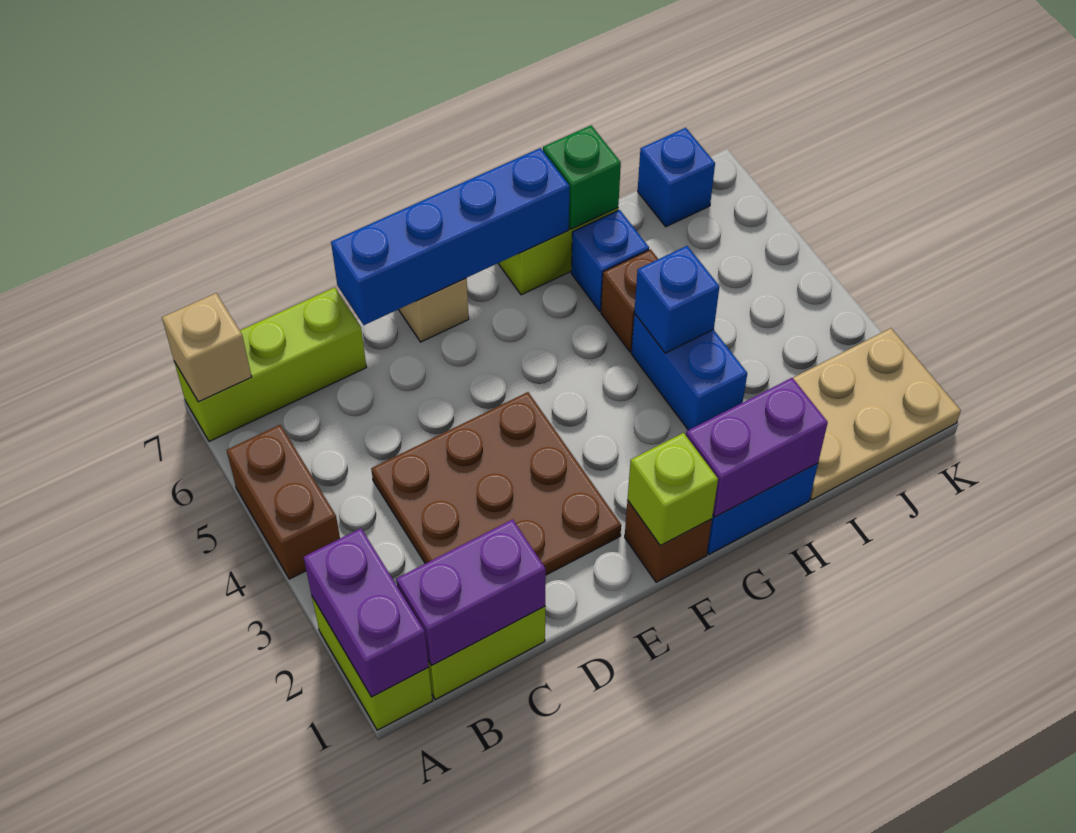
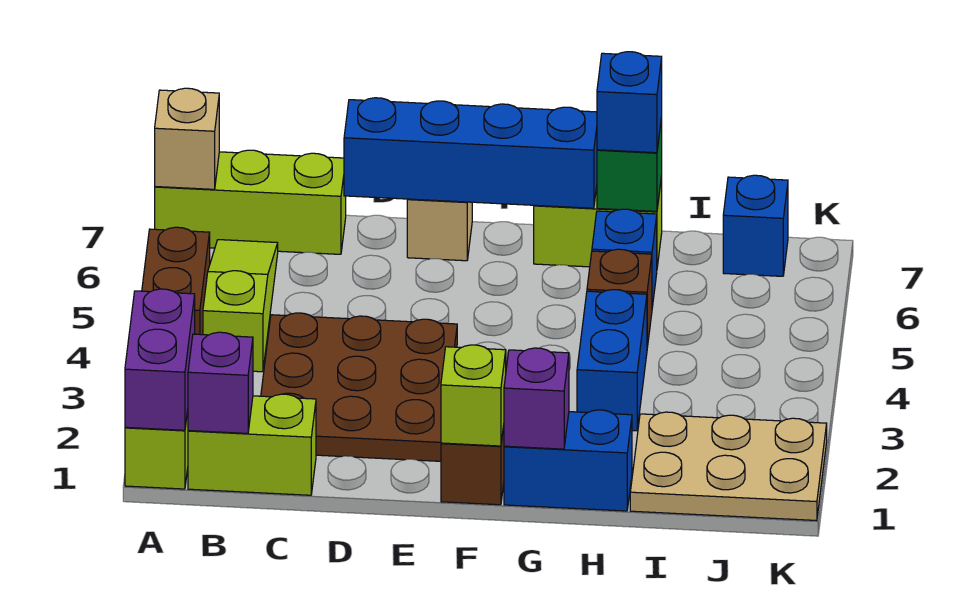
purple brick B1:C1 level 2 -> purple brick B1 level 2
none -> lime slope B4:B6 level 1 top 4
purple brick G1:H1 level 2 -> purple brick G1 level 2
blue brick H4 level 2 -> blue brick H7 level 3

